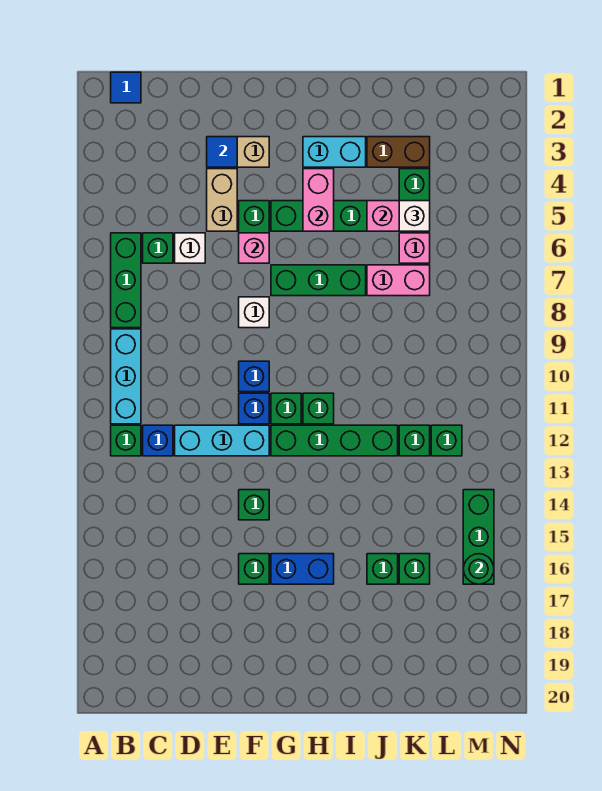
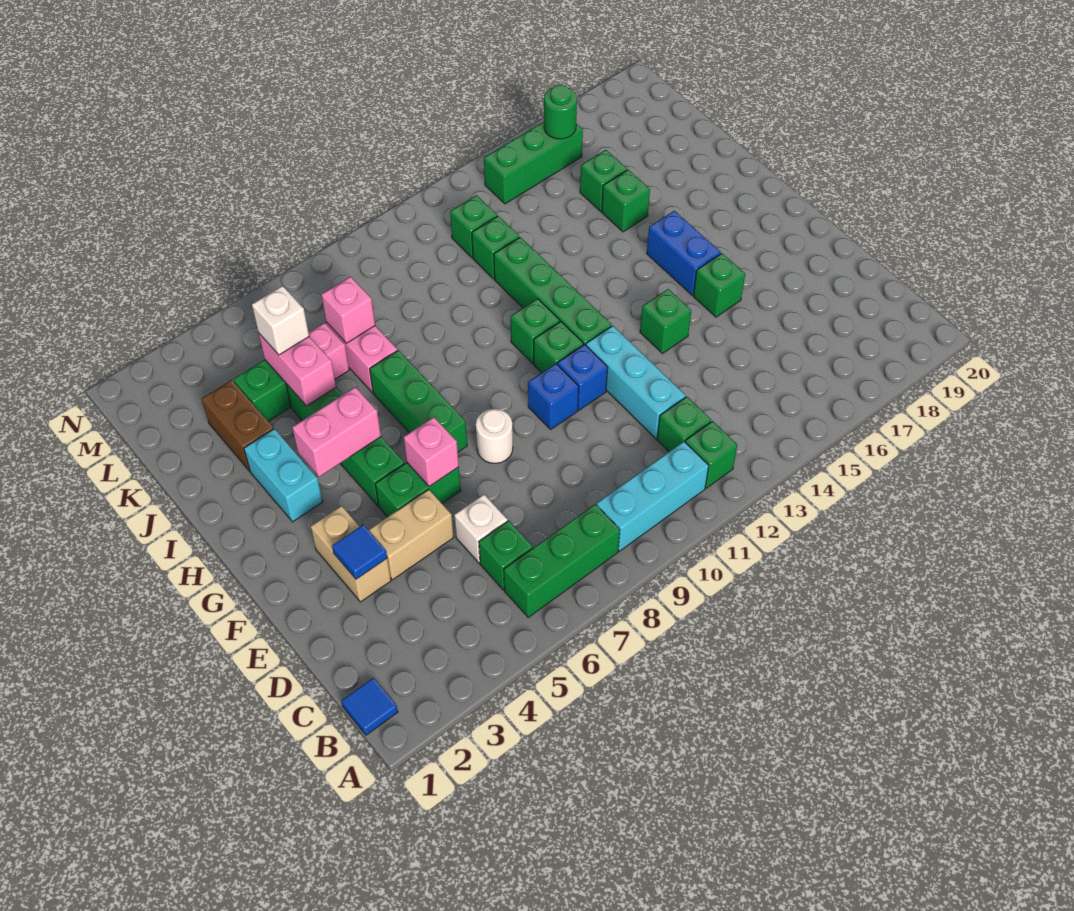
blue brick C12 level 1 -> green brick C12 level 1
white brick F8 level 1 -> white round brick F8 level 1
none -> pink brick K7 level 2

